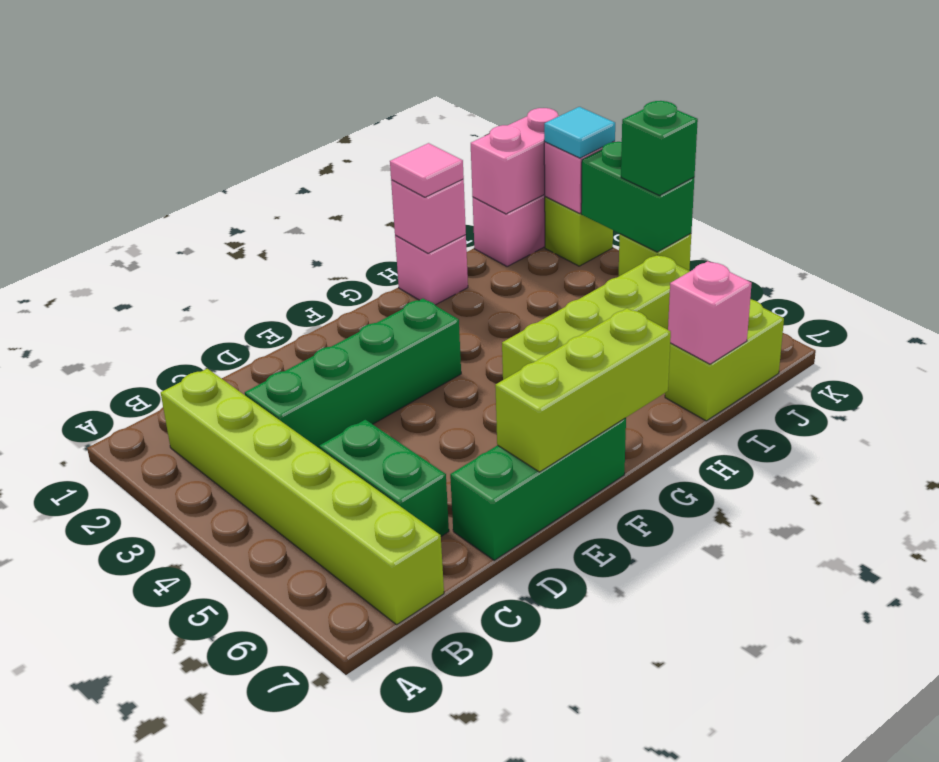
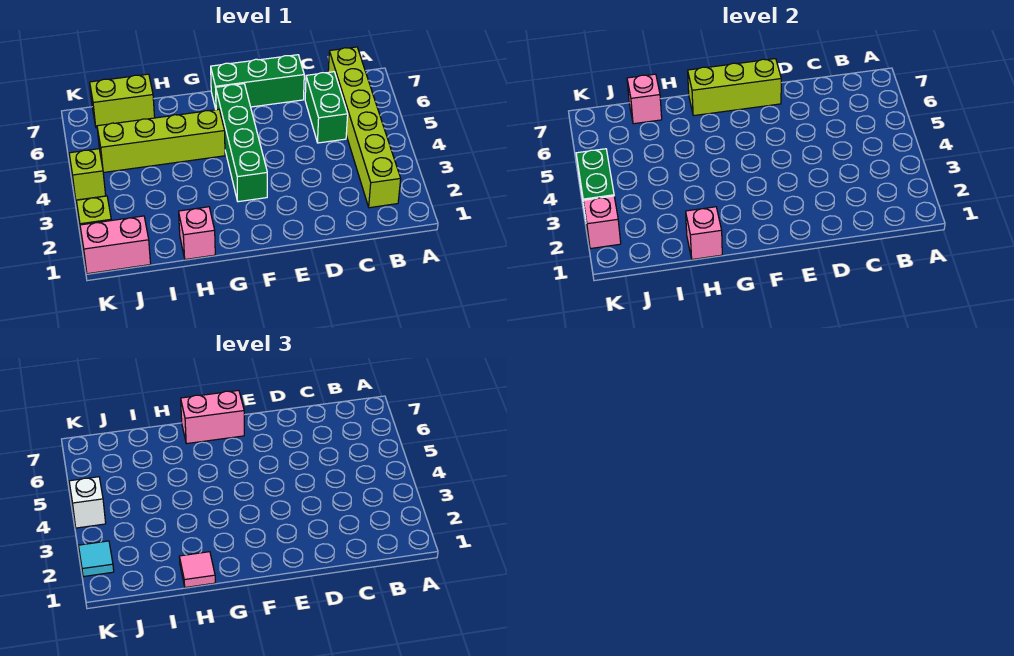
green brick C3:F3 level 1 -> green brick F3:F6 level 1
pink brick J1:K1 level 2 -> pink brick F7:G7 level 3
green brick K4 level 3 -> white brick K4 level 3

